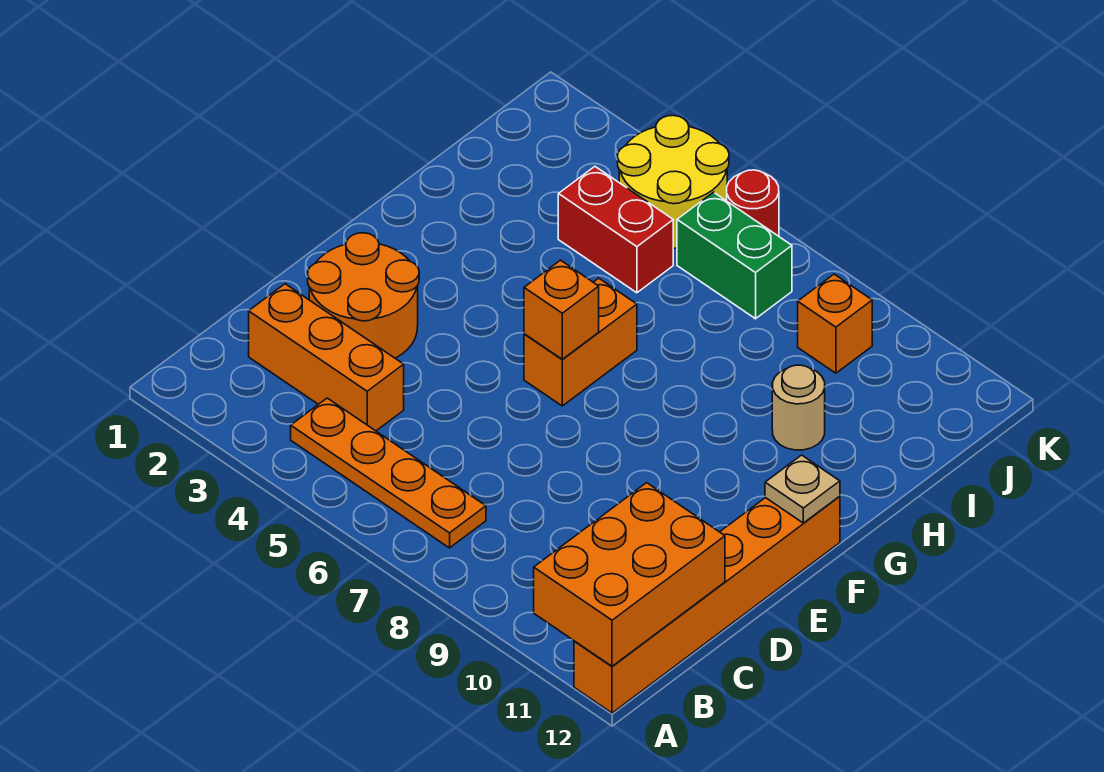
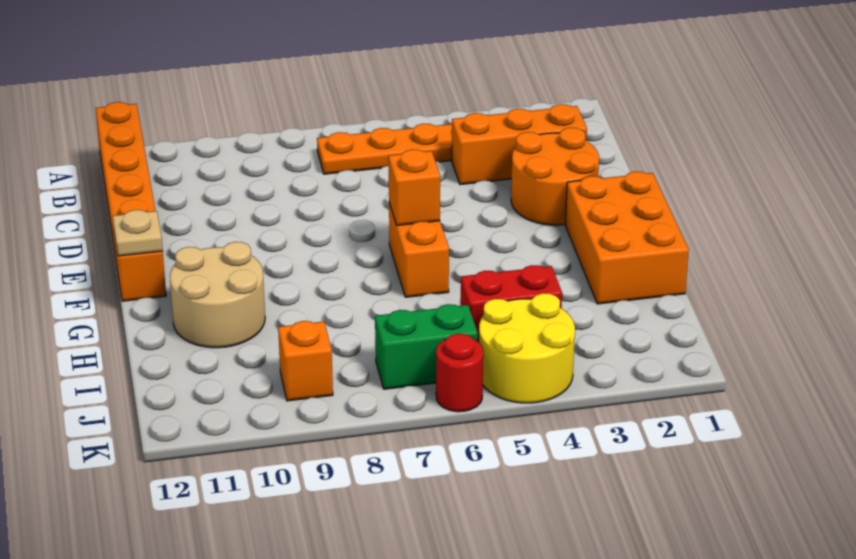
orange brick A11:C12 level 2 -> orange brick F1:H2 level 1
tan round brick H10 level 1 -> tan round brick G10:H11 level 1

